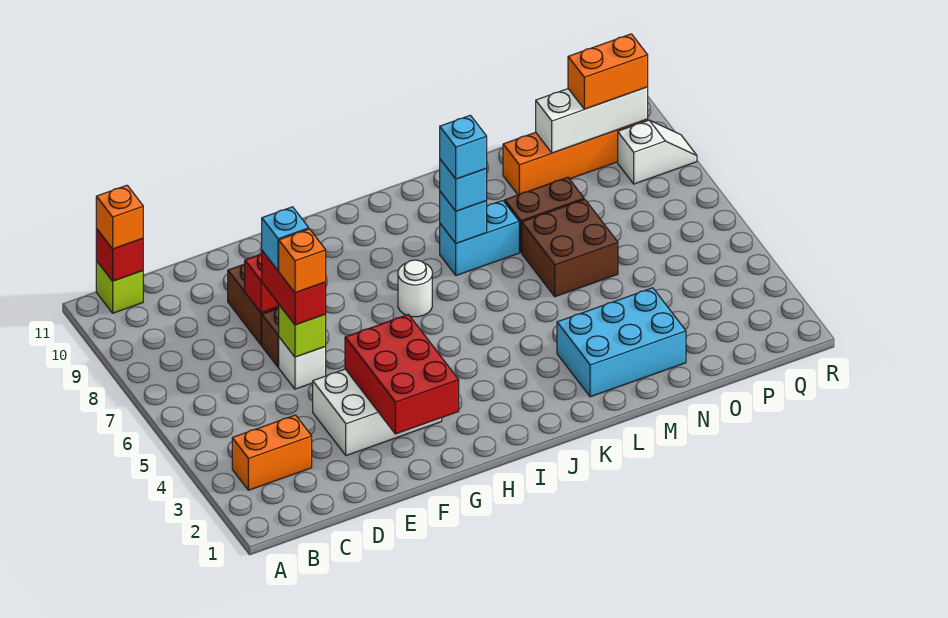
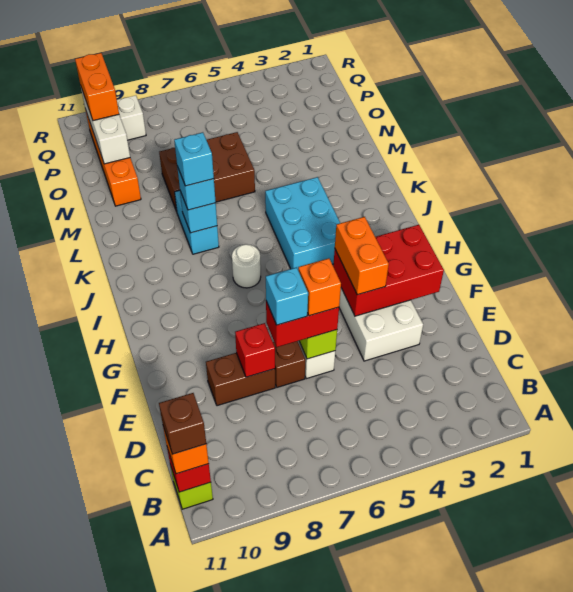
orange brick B3:C3 level 1 -> orange brick F4:G4 level 3
none -> brown brick B11 level 4
cyan brick L2:N3 level 1 -> cyan brick I4:K5 level 1

